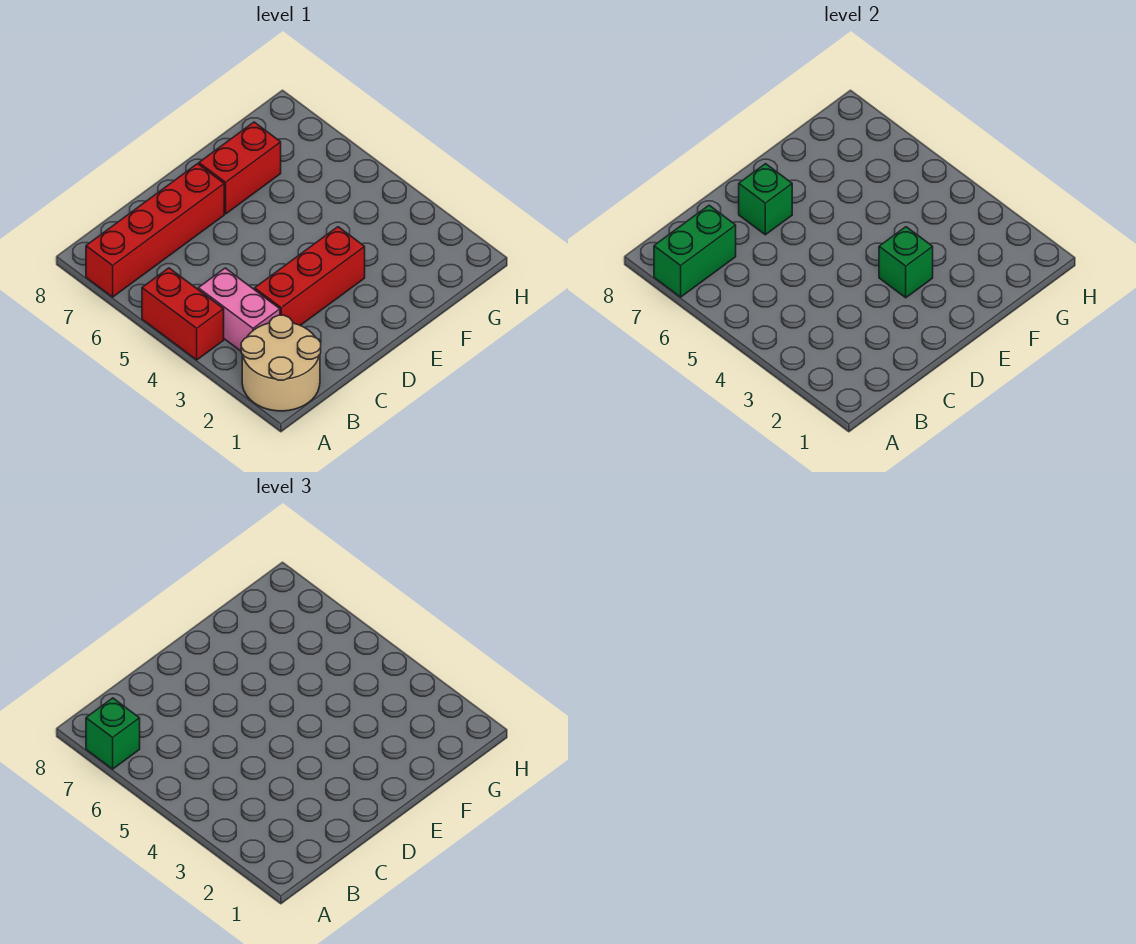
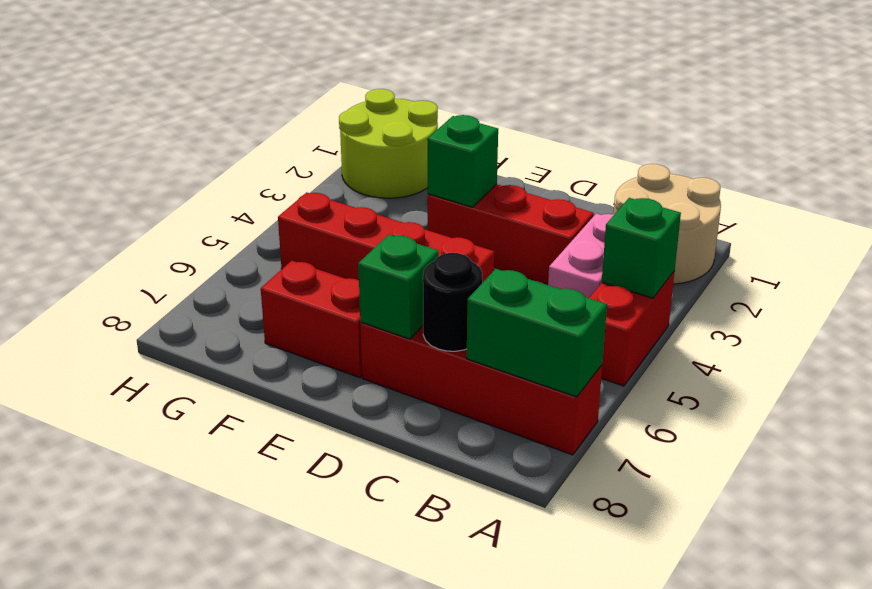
green brick A7 level 3 -> green brick A4 level 2
none -> black round brick C7 level 2
none -> red brick D5:G5 level 1
none -> lime round brick G1:H2 level 1

